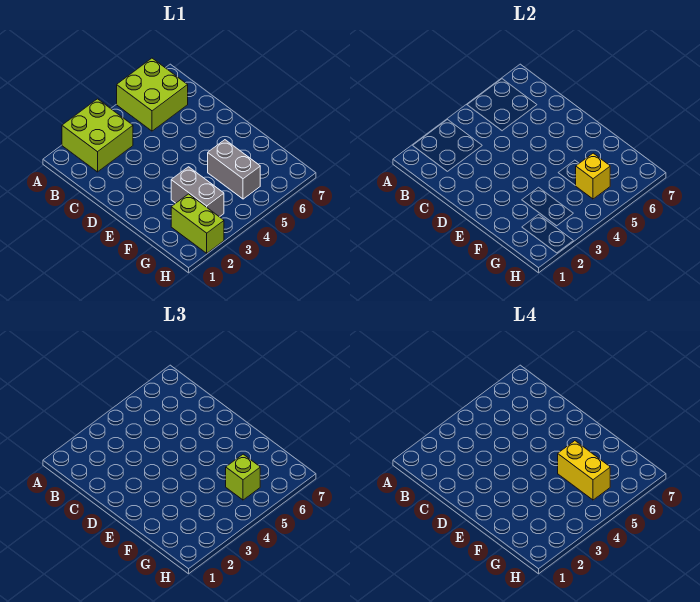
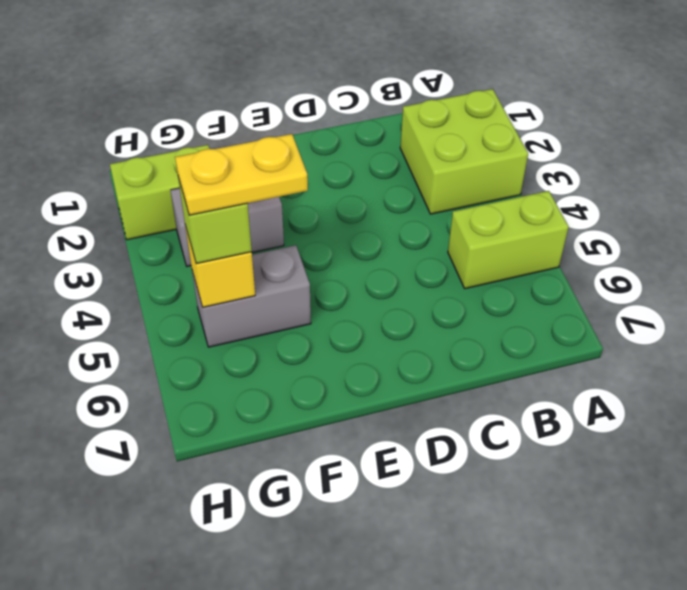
lime brick A5:B6 level 1 -> lime brick A5:B5 level 1
yellow brick F5:G5 level 4 -> yellow plate F5:G5 level 4

